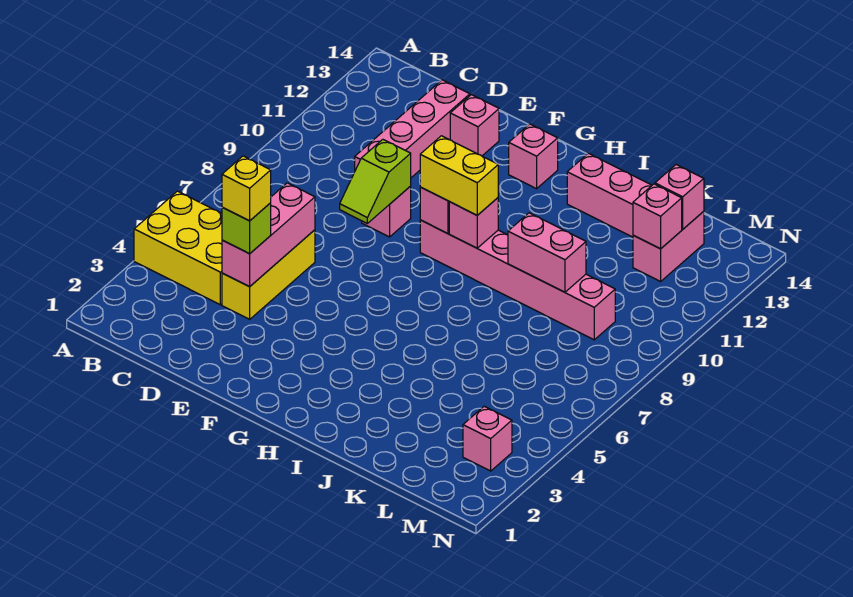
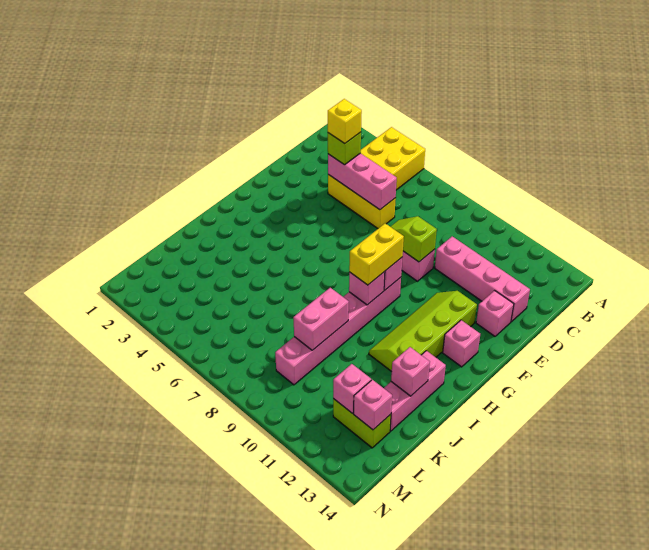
none -> lime slope F11:I12 level 1 top 12
pink brick L12:L13 level 1 -> lime brick L12:L13 level 1
pink brick M3 level 1 -> pink brick J13 level 2

